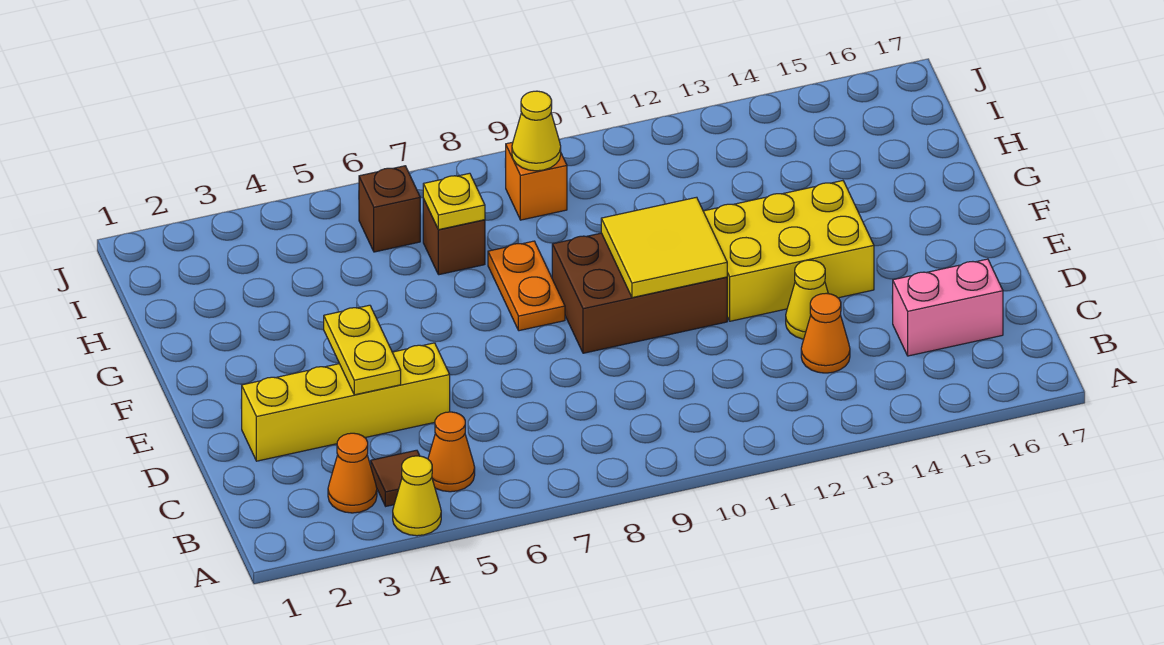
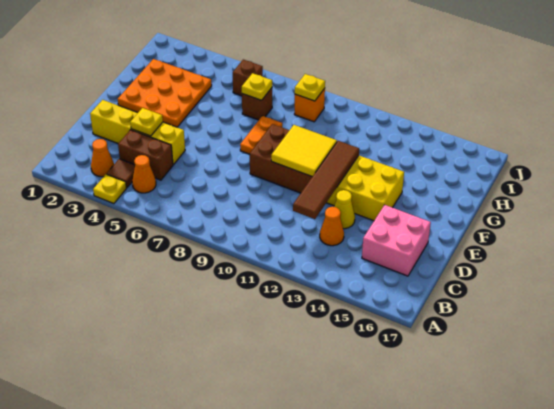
yellow cone A4 level 1 -> yellow plate A4 level 1
none -> brown brick C4:C5 level 1
none -> brown tile C12:F12 level 2
pink brick C15:C16 level 1 -> pink brick C15:D16 level 1
yellow plate D4:E4 level 2 -> yellow plate D4 level 2
none -> orange plate F2:H4 level 1
yellow cone I9 level 2 -> yellow plate I9 level 2

